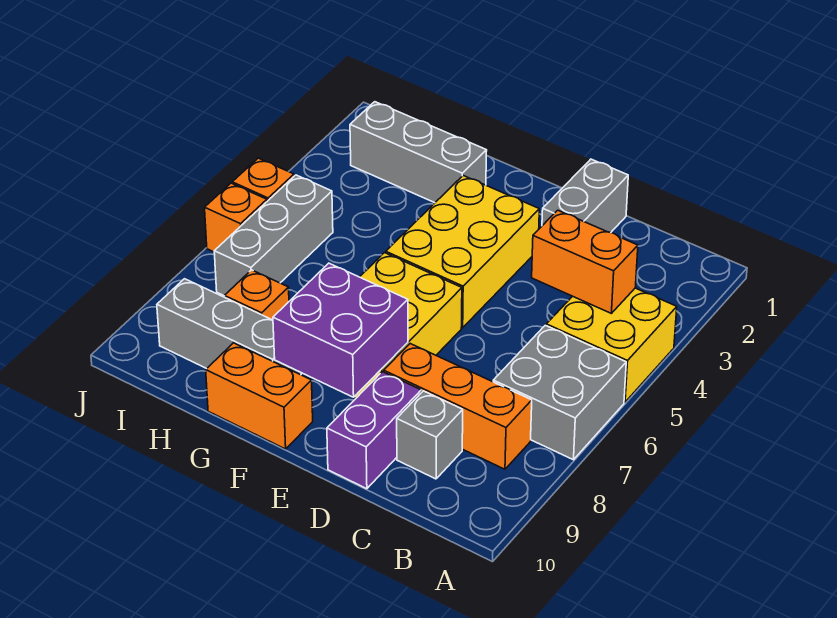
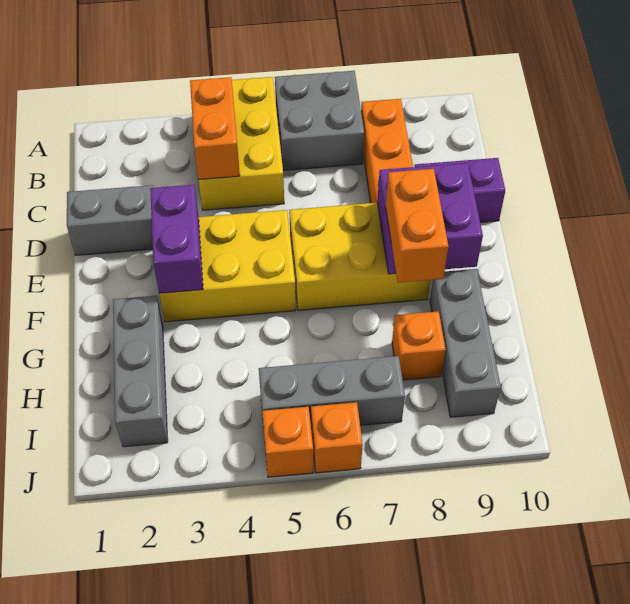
yellow brick A4:B5 level 1 -> yellow brick A4:C5 level 1
grey brick C9 level 1 -> none
none -> purple brick E3:F3 level 2
orange brick F10:G10 level 1 -> orange brick F8:G8 level 3

